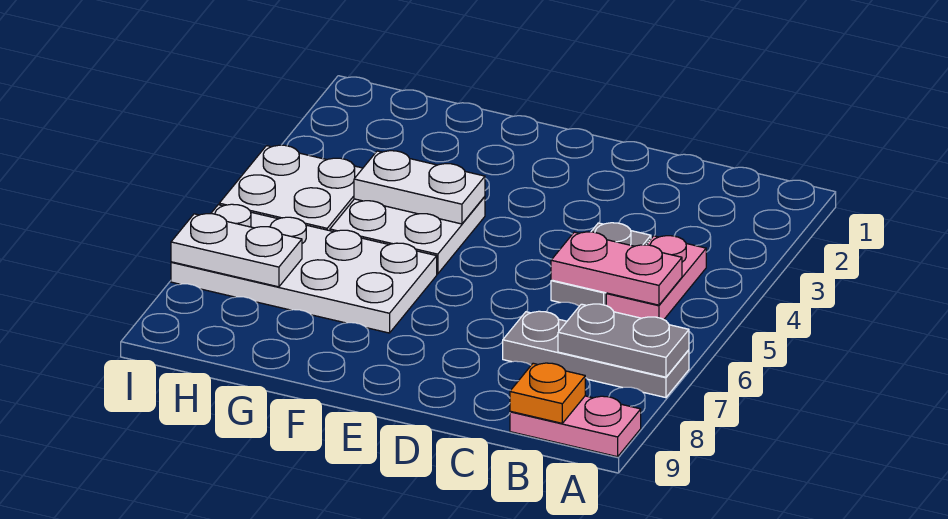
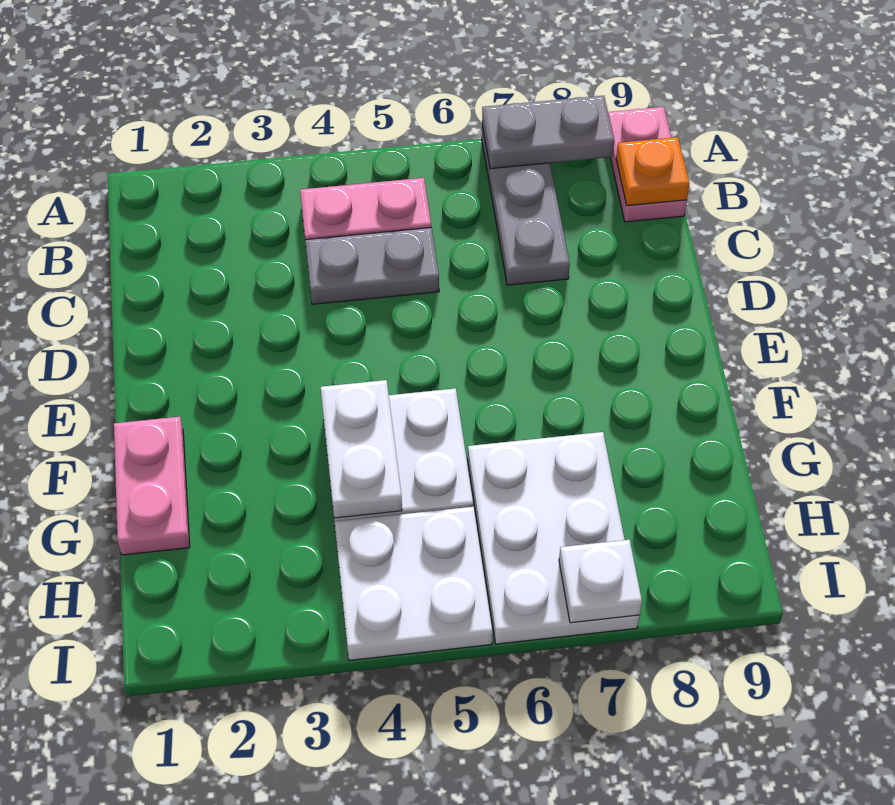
grey plate A7:B7 level 2 -> grey plate A7:A8 level 2
pink plate B5:C5 level 2 -> pink plate F1:G1 level 1
white plate F6:I7 level 1 -> white plate G6:I7 level 1
white plate H7:I7 level 2 -> white plate I7 level 2

